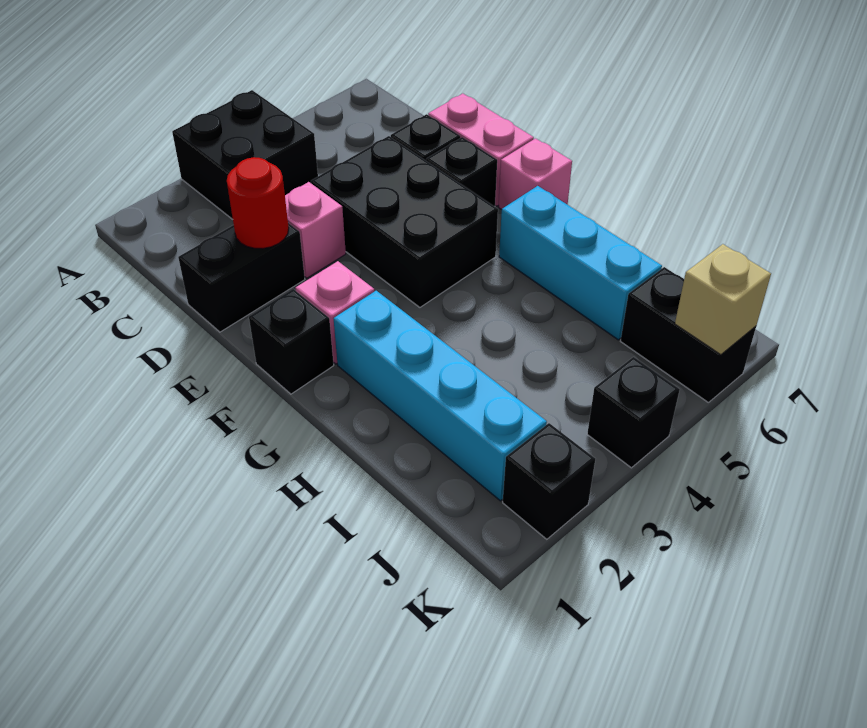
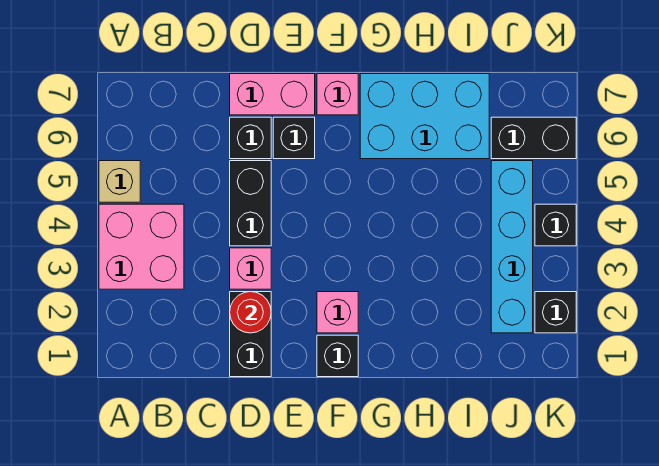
black brick A3:B4 level 1 -> pink brick A3:B4 level 1
black brick D4:F5 level 1 -> black brick D4:D5 level 1
cyan brick G2:J2 level 1 -> cyan brick J2:J5 level 1
cyan brick G6:I6 level 1 -> cyan brick G6:I7 level 1
tan brick K6 level 2 -> tan brick A5 level 1

